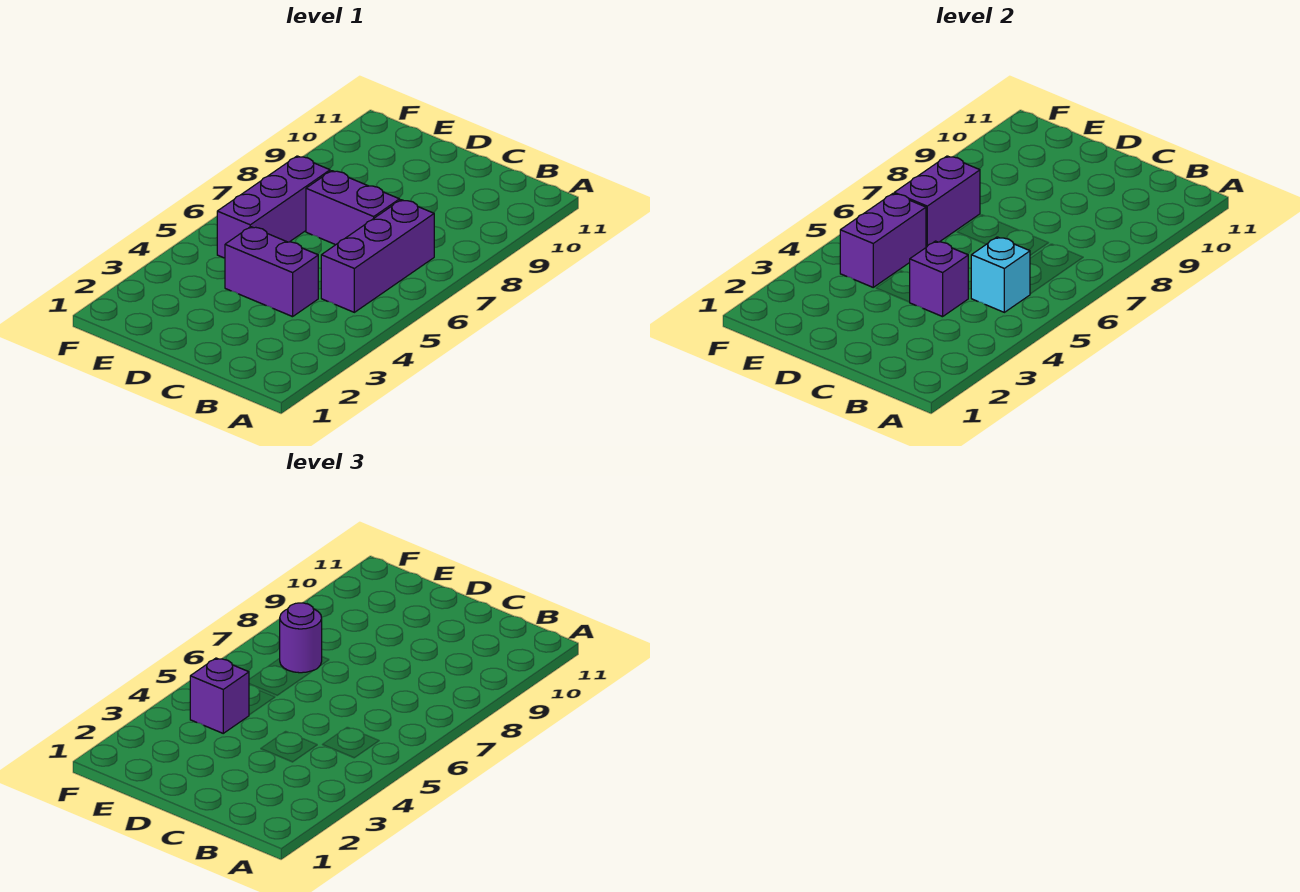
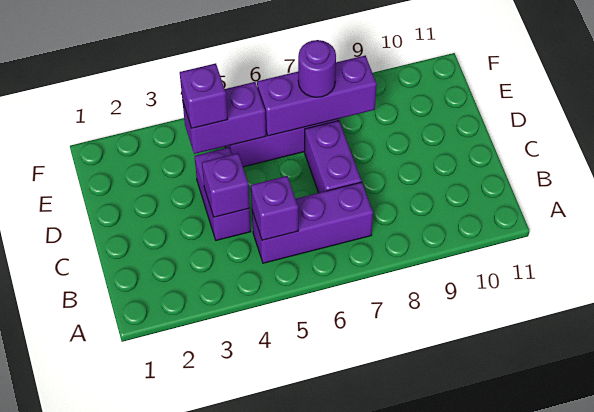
cyan brick B5 level 2 -> purple brick B5 level 2
purple brick E6:E7 level 2 -> purple brick E6:E8 level 2

